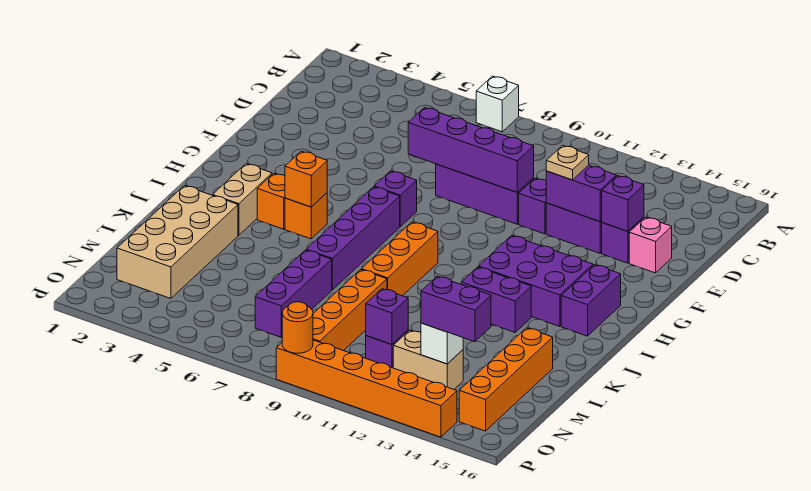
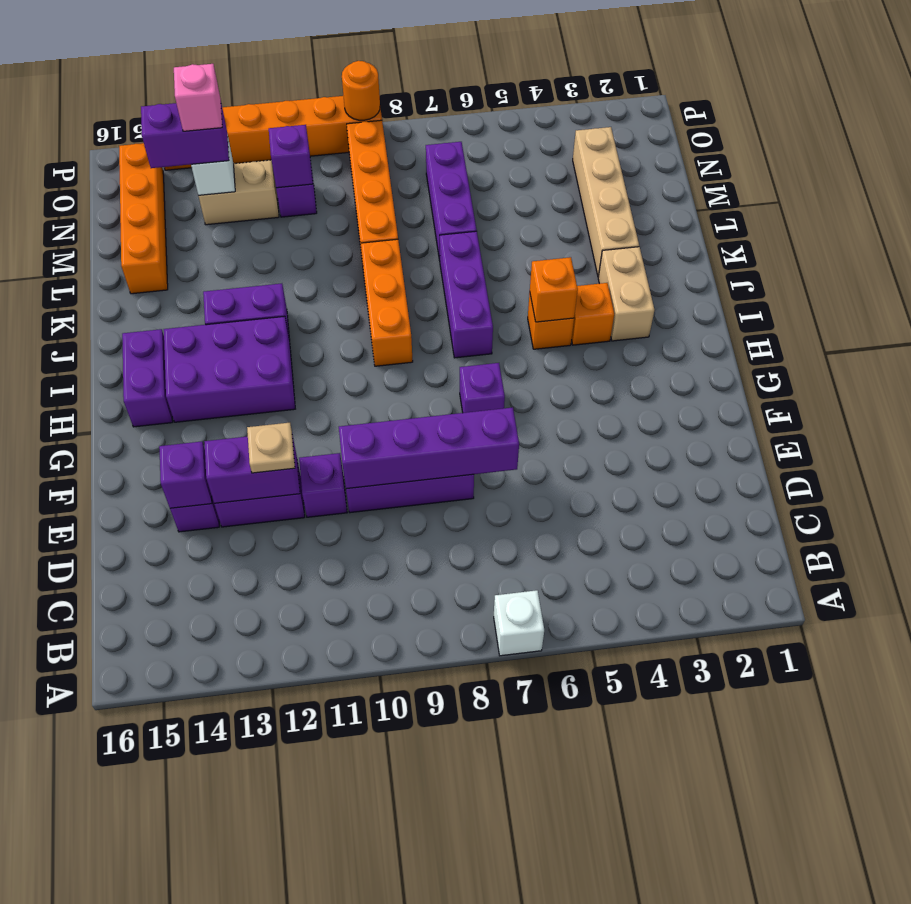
pink brick E15 level 1 -> pink brick N13 level 4
purple brick H7:K7 level 1 -> purple brick I7:K7 level 1
tan brick K2:N3 level 1 -> tan brick K3:N3 level 1

